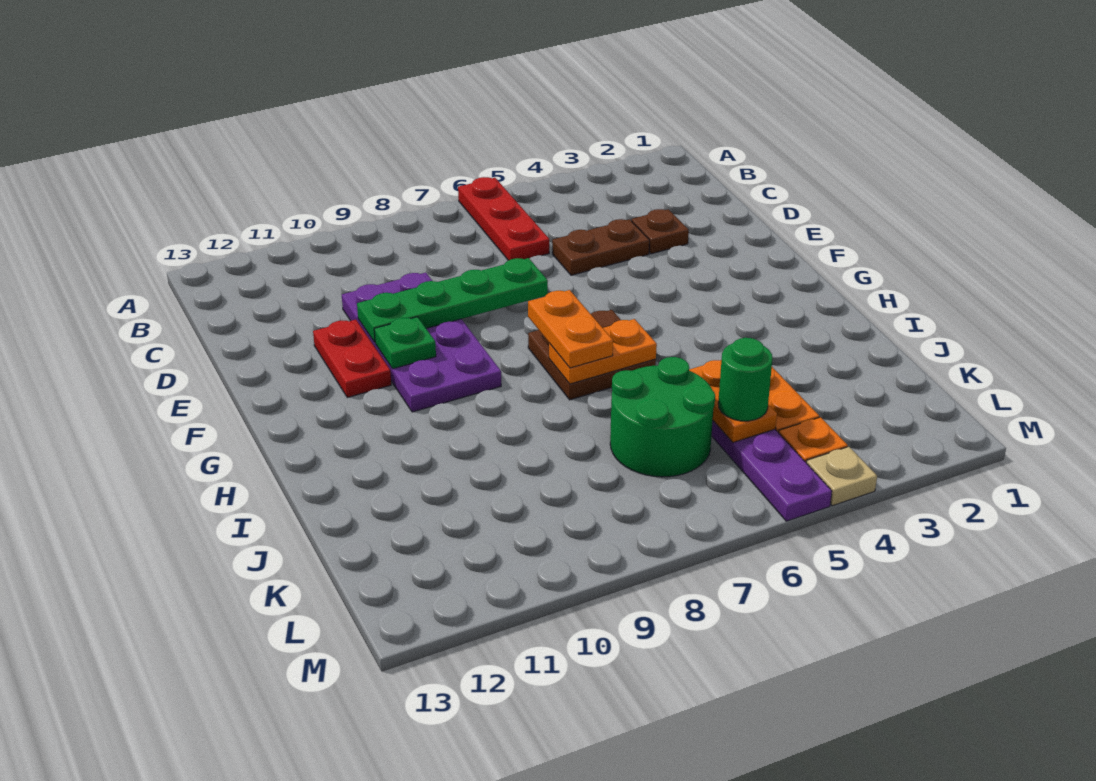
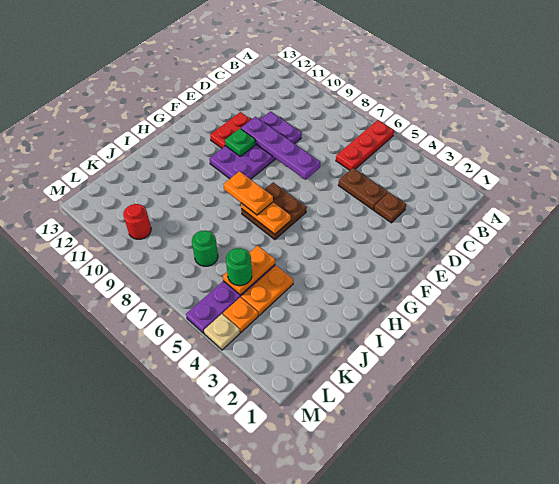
green plate E7:E10 level 2 -> purple plate E7:E10 level 2
orange plate G7:H7 level 3 -> orange plate H7:H8 level 3
green round brick J6:K7 level 1 -> green round brick K7 level 1
none -> red round brick L10 level 1

